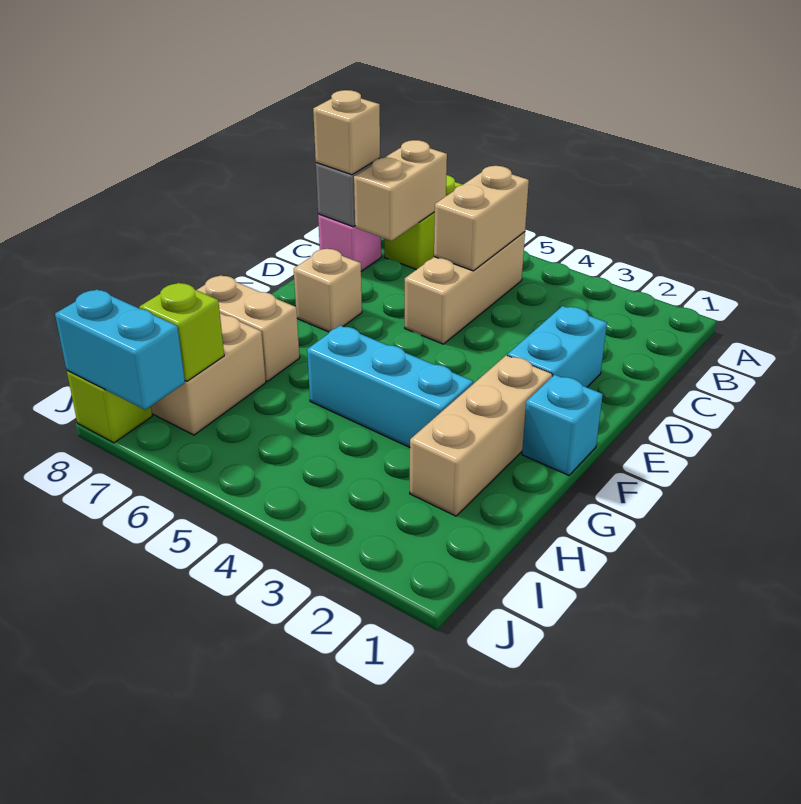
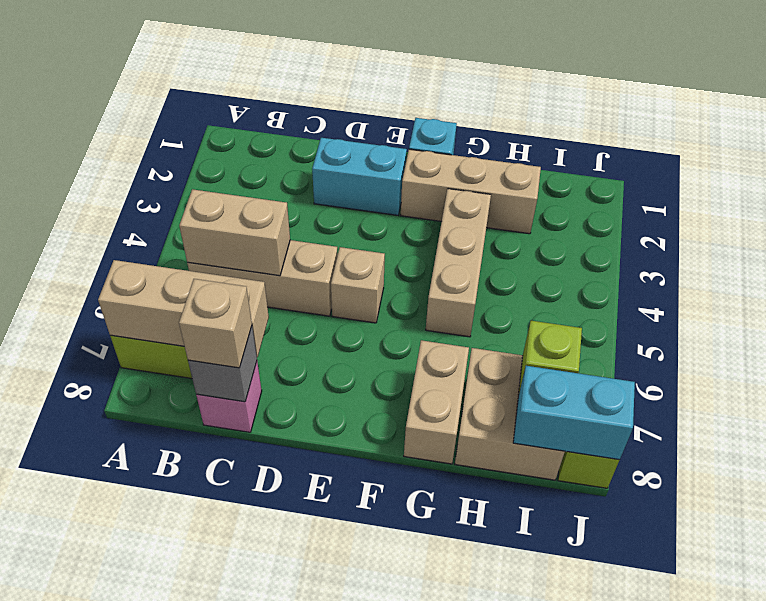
tan brick B7:C7 level 2 -> tan brick A7:C7 level 2
tan brick E7 level 1 -> tan brick E5 level 1
cyan brick G3:G5 level 1 -> tan brick G3:G5 level 1
cyan brick J7:J8 level 2 -> cyan brick I8:J8 level 2

